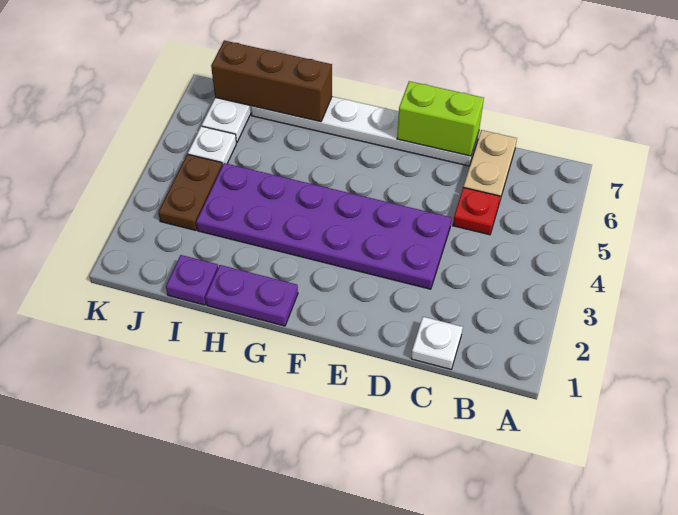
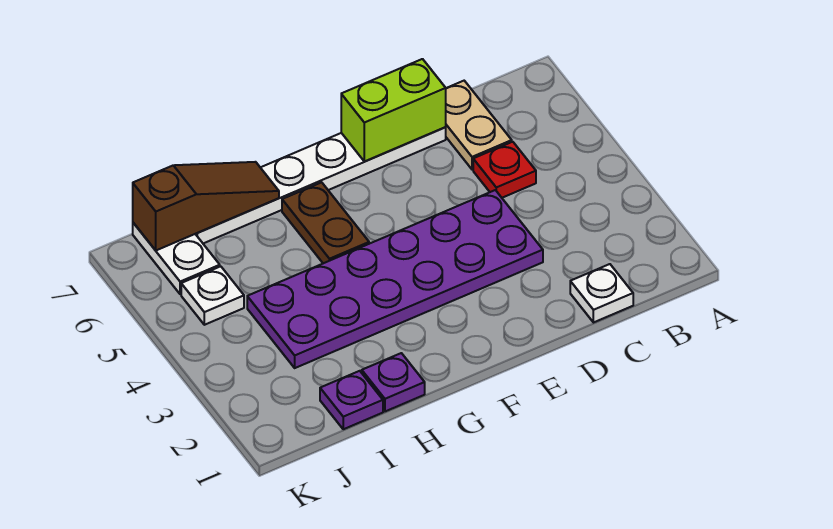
purple plate G1:H1 level 1 -> purple plate H1 level 1
brown brick H7:J7 level 2 -> brown slope H7:J7 level 2 top J
brown plate J3:J4 level 1 -> brown plate G5:G6 level 1

